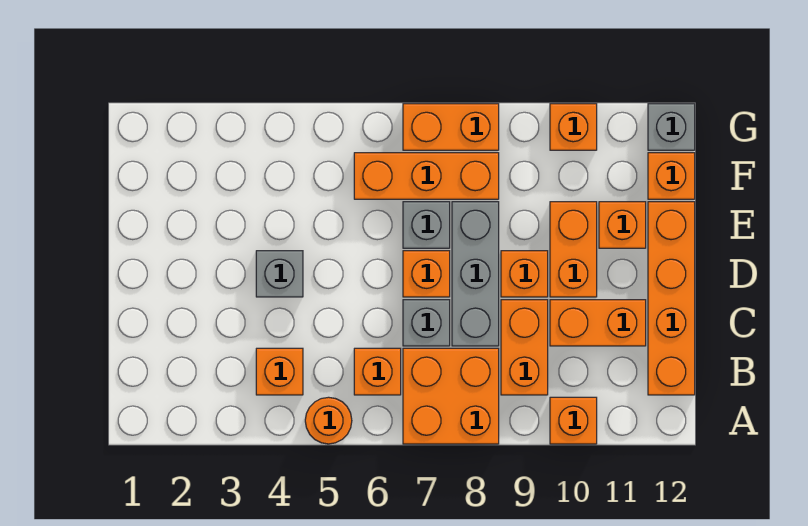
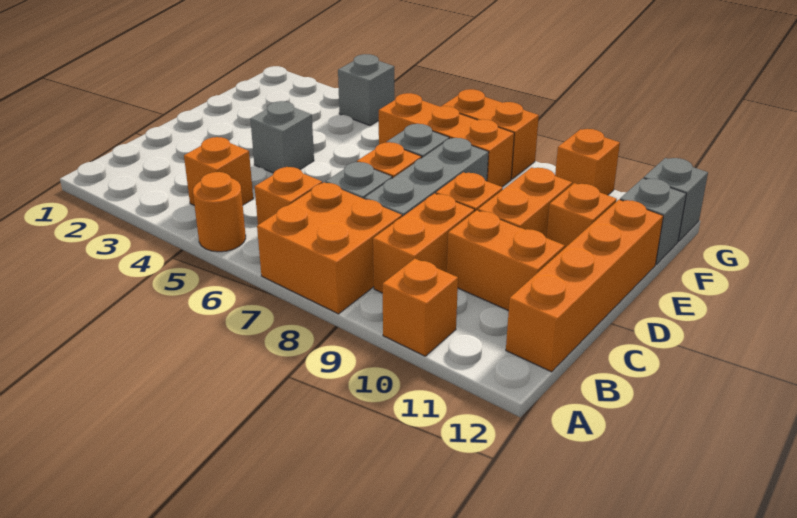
orange brick F12 level 1 -> grey brick F12 level 1
none -> grey brick G4 level 1

